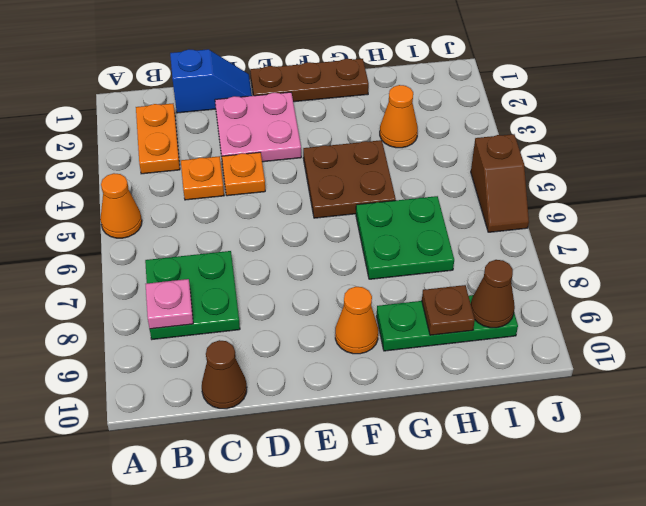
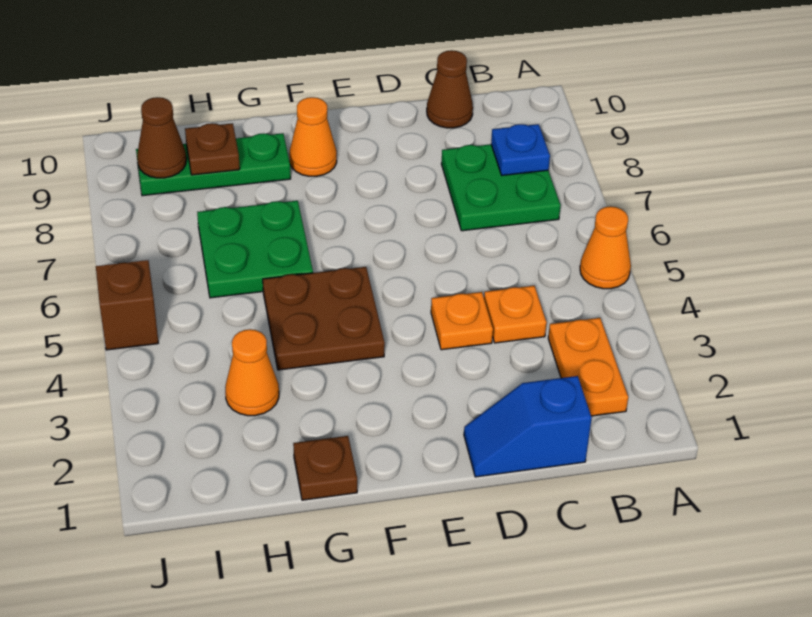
pink plate B8 level 2 -> blue plate B8 level 2
pink plate D2:E3 level 1 -> none
brown plate E1:G1 level 1 -> brown plate G1 level 1

